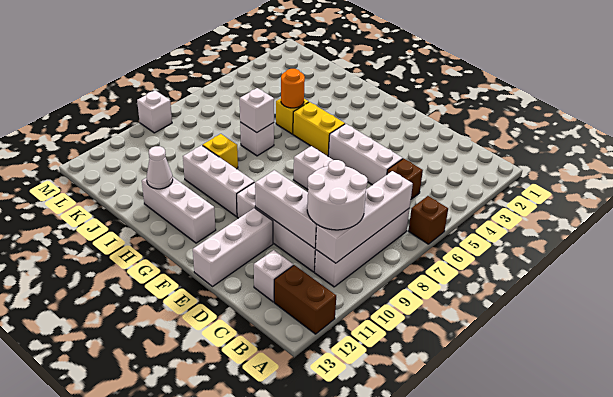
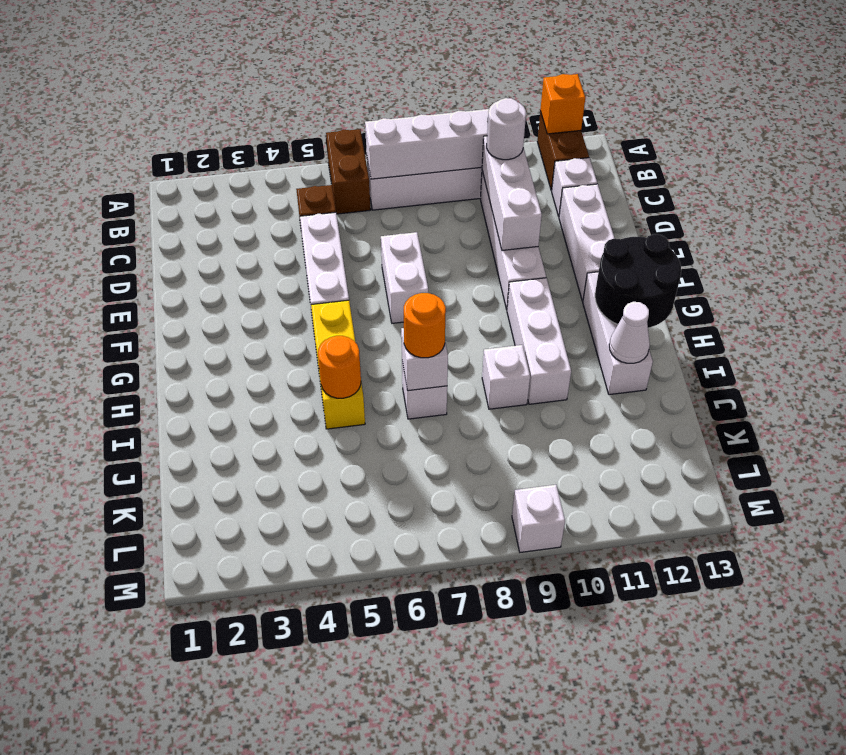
brown brick A6 level 1 -> brown brick A6:B6 level 1
none -> orange brick A12 level 2
white round brick B9:C10 level 3 -> white round brick C10 level 3
white brick E11:E13 level 1 -> white brick D12:F12 level 1
none -> black round brick G12:H13 level 2
none -> orange round brick I7 level 3
yellow brick I9 level 1 -> white brick I9 level 1

